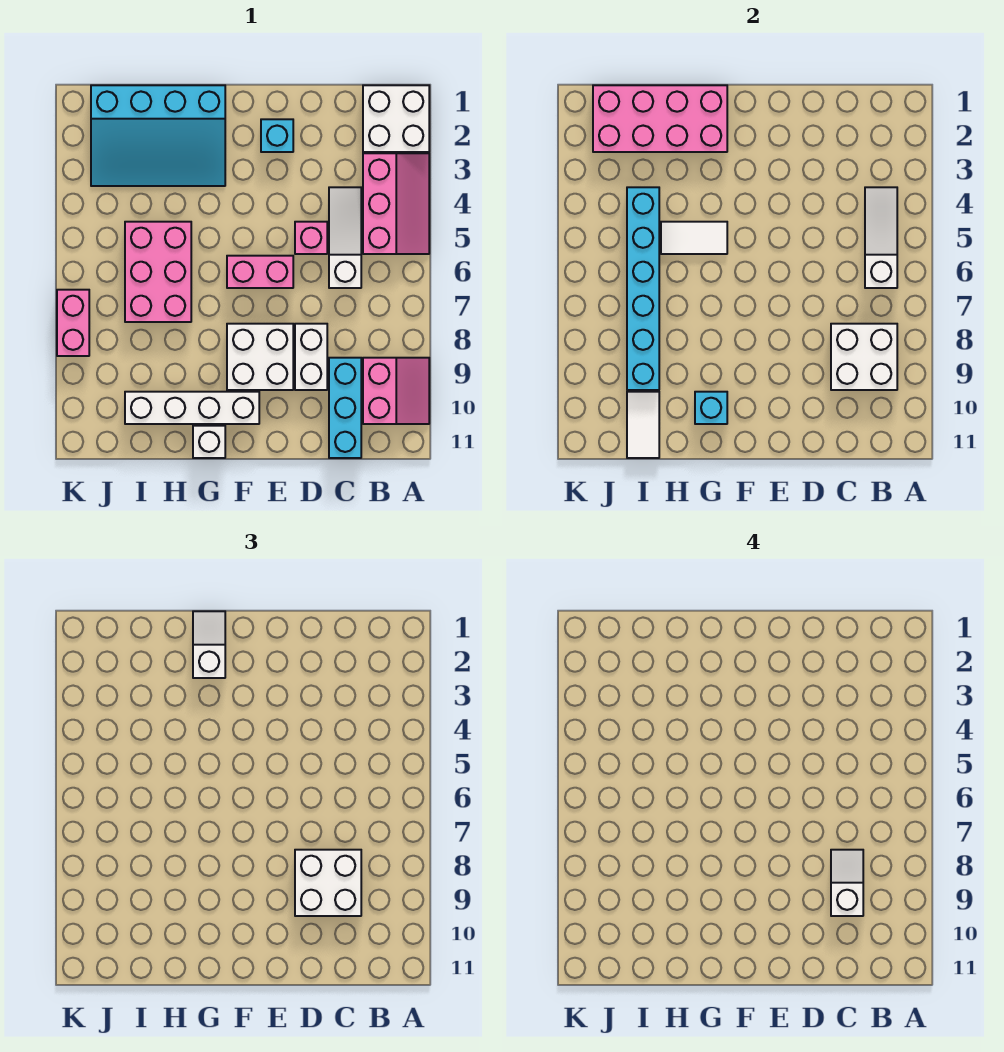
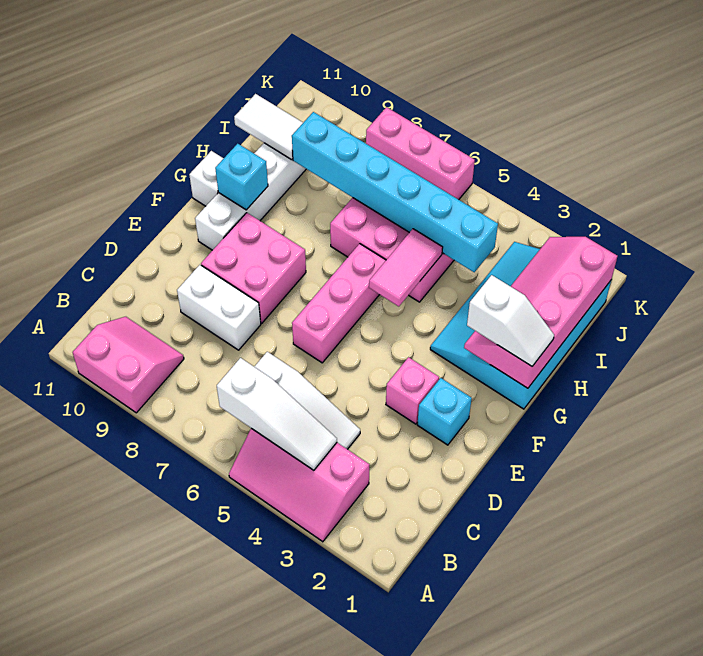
white brick A1:B2 level 1 -> none
pink slope A9:B10 level 1 top B -> pink slope A9:B10 level 1 top A
white brick B8:C9 level 2 -> none
white brick C8:D9 level 3 -> none
white slope C8:C9 level 4 top 9 -> none
cyan brick C9:C11 level 1 -> none
pink brick D5 level 1 -> pink brick E3 level 1
pink brick E6:F6 level 1 -> pink brick E6:G6 level 1
white brick E8:F9 level 1 -> pink brick E8:F9 level 1
pink brick G1:J2 level 2 -> pink slope G1:J2 level 2 top 1
white tile G5:H5 level 2 -> pink tile G5:H5 level 2
pink brick K7:K8 level 1 -> pink brick K6:K8 level 1

